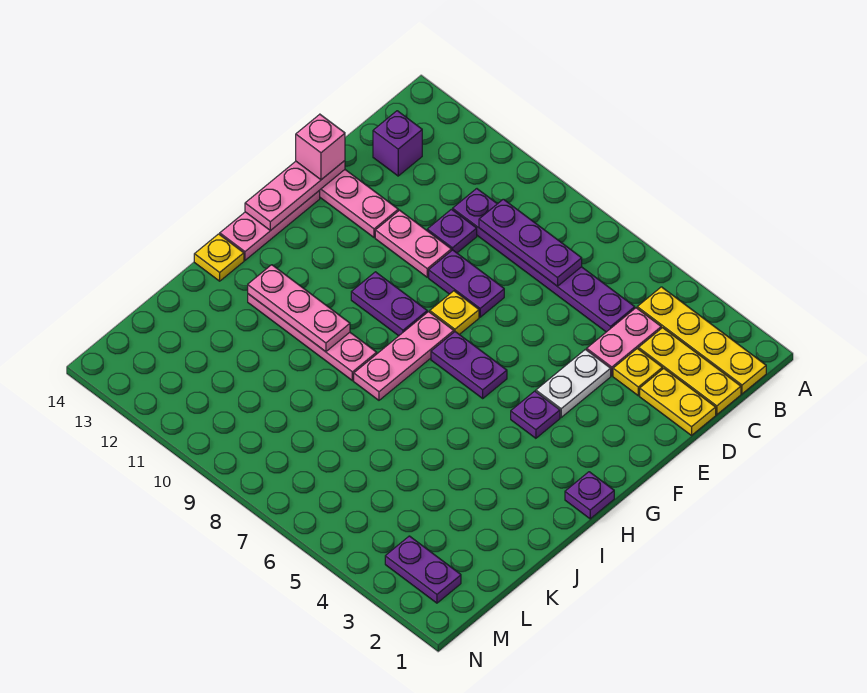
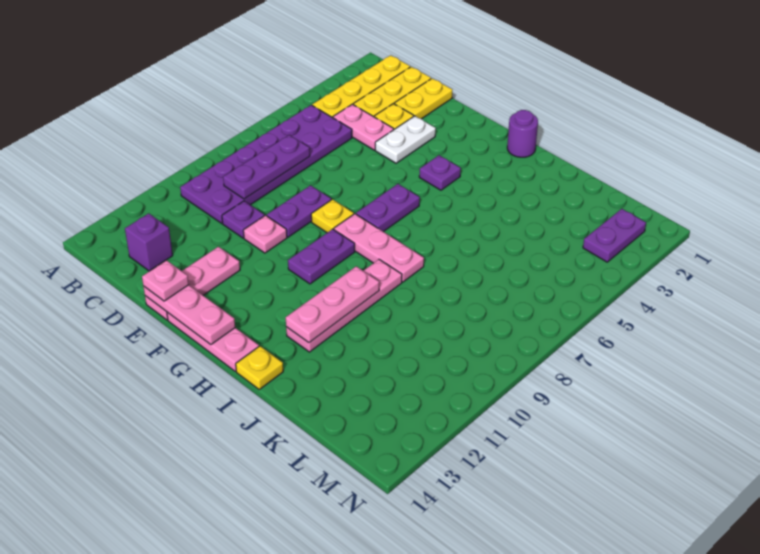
purple plate C5:C10 level 1 -> purple plate B5:C10 level 1
white plate E4:F4 level 1 -> white plate E3:E4 level 1
pink plate E10:E11 level 1 -> pink plate E10 level 1
pink brick E14 level 3 -> pink plate E14 level 3
purple plate H1 level 1 -> purple round brick H1 level 1

